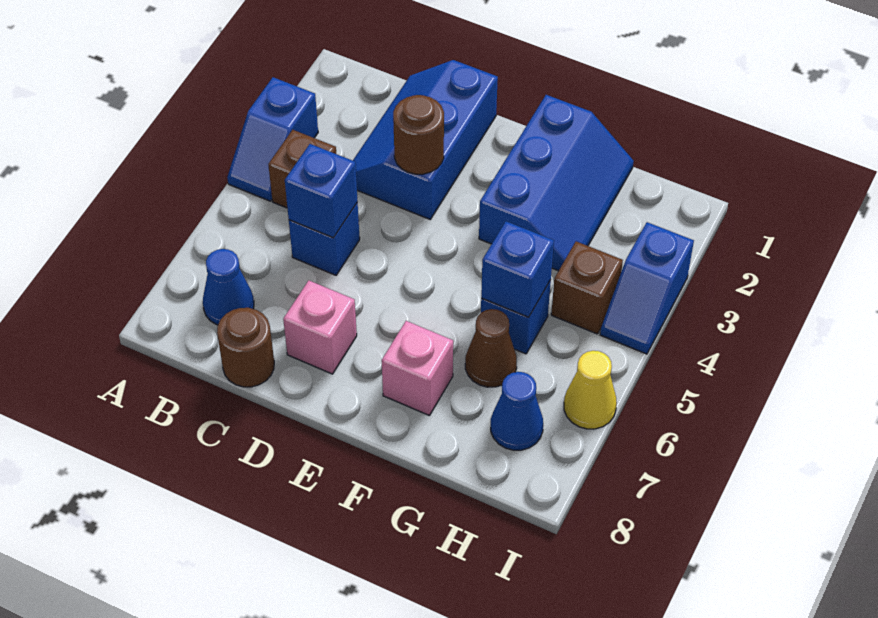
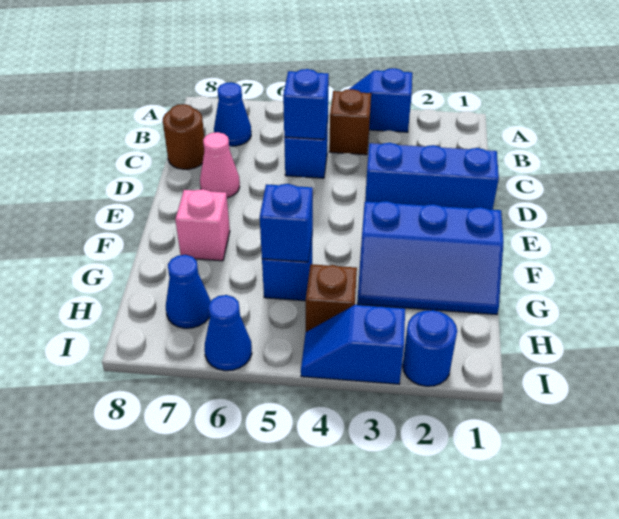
brown round brick D3 level 2 -> none
pink brick D7 level 1 -> pink cone D7 level 1
brown cone G6 level 1 -> none
none -> blue round brick I2 level 1
yellow cone I6 level 1 -> blue cone I6 level 1

